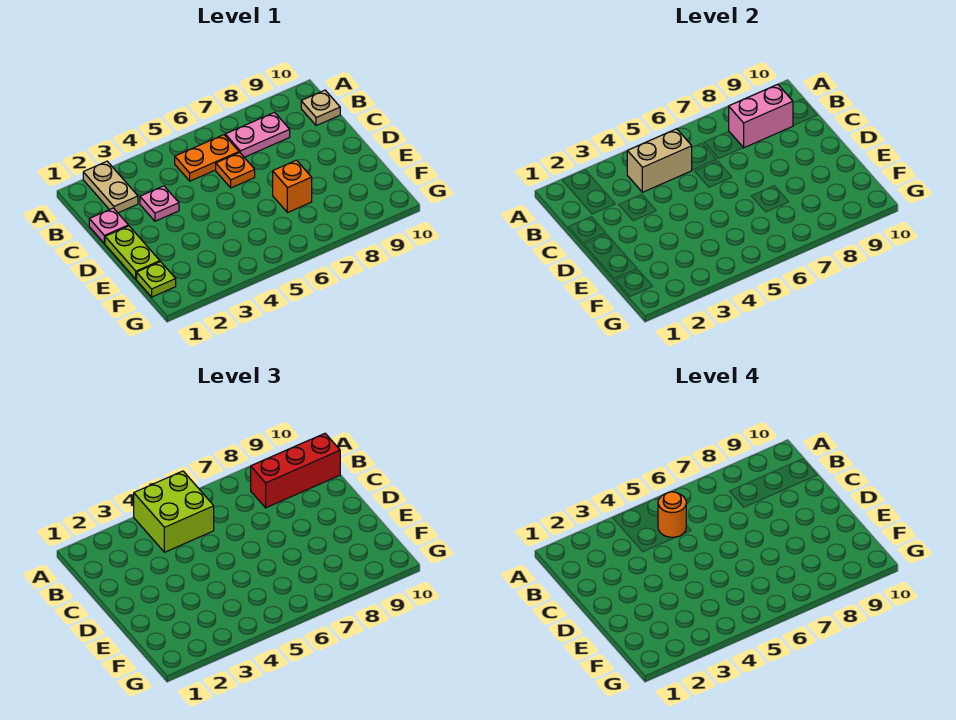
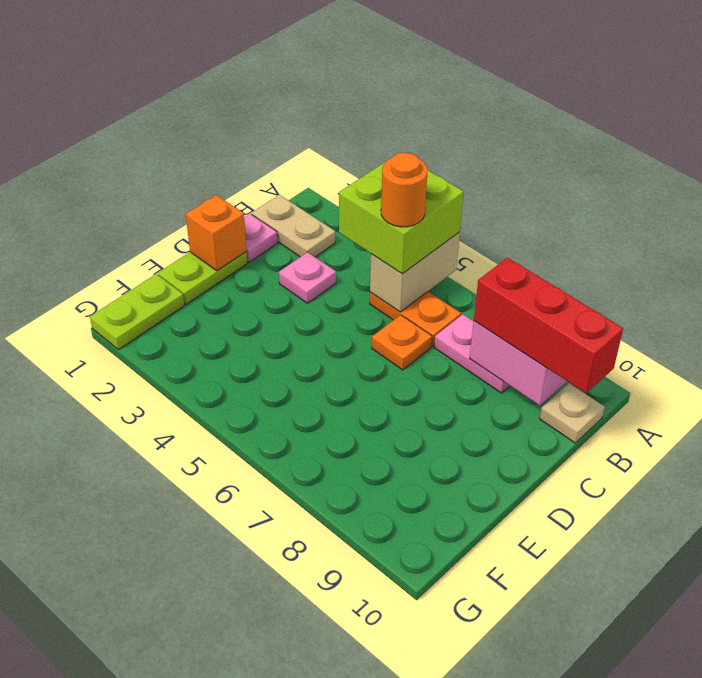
tan plate A2:B2 level 1 -> tan plate B1:B2 level 1
tan brick B4:B5 level 2 -> tan brick A5:B5 level 2
orange brick E7 level 1 -> orange brick D1 level 2
lime plate F1 level 1 -> lime plate F1:G1 level 1

